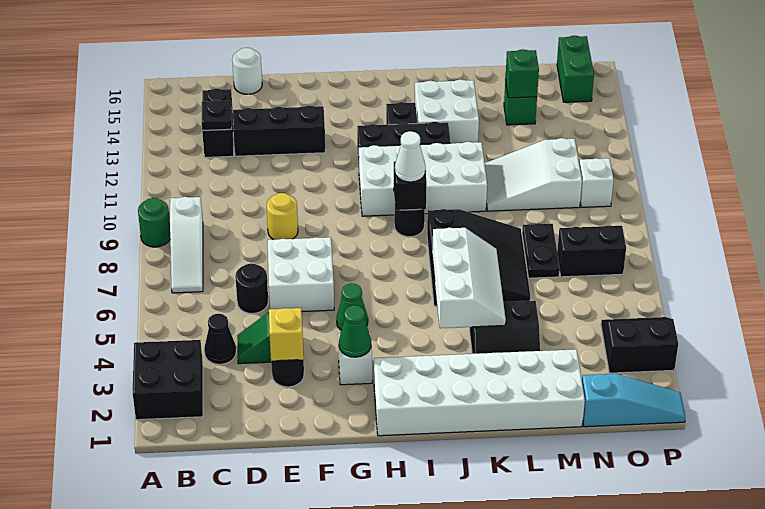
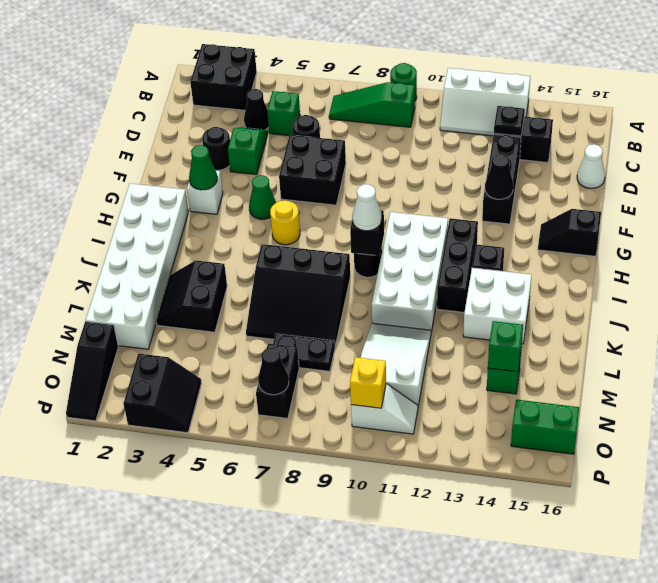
white slope B7:B9 level 1 top 9 -> green slope B7:B9 level 1 top 9
none -> green brick C5 level 1
white round brick D16 level 1 -> white cone D16 level 1
yellow brick E3 level 2 -> yellow brick O10 level 2
white brick E6:F7 level 1 -> black brick E6:F7 level 1
yellow round brick E9 level 1 -> yellow round brick H6 level 1
none -> black cone F13 level 2
none -> black slope G15:G16 level 1 top 16
white slope J4:K6 level 2 top J -> white slope A11:B13 level 1 top A
cyan slope N1:P1 level 1 top N -> black slope N1:P1 level 1 top N
none -> black cone O7 level 2

